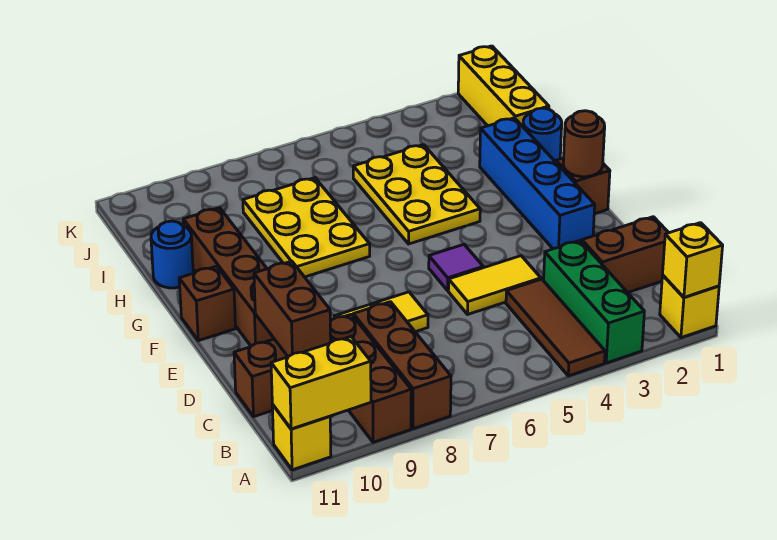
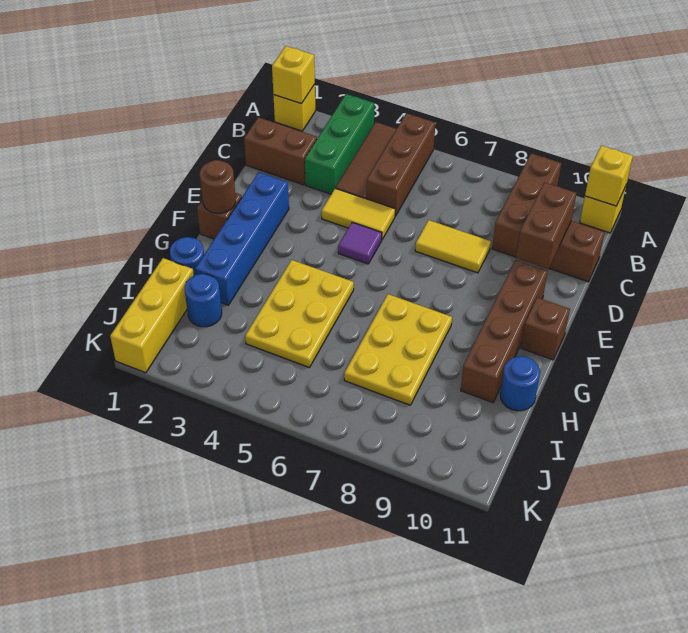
brown brick A8:C8 level 1 -> brown brick A5:C5 level 1
yellow brick A10:A11 level 2 -> yellow brick A11 level 2
none -> blue round brick I2 level 1

